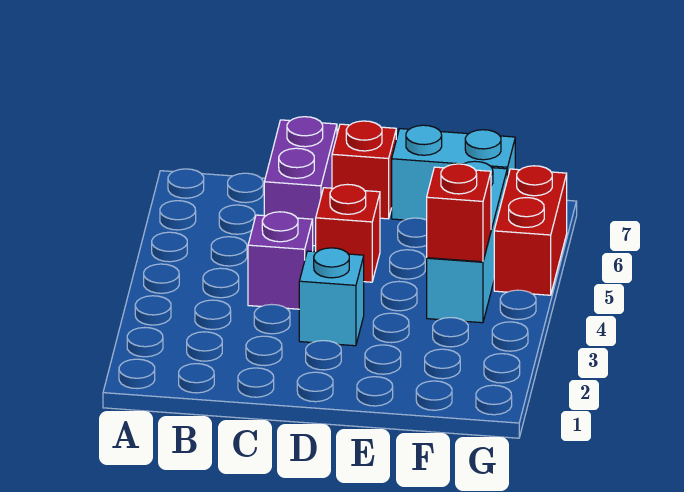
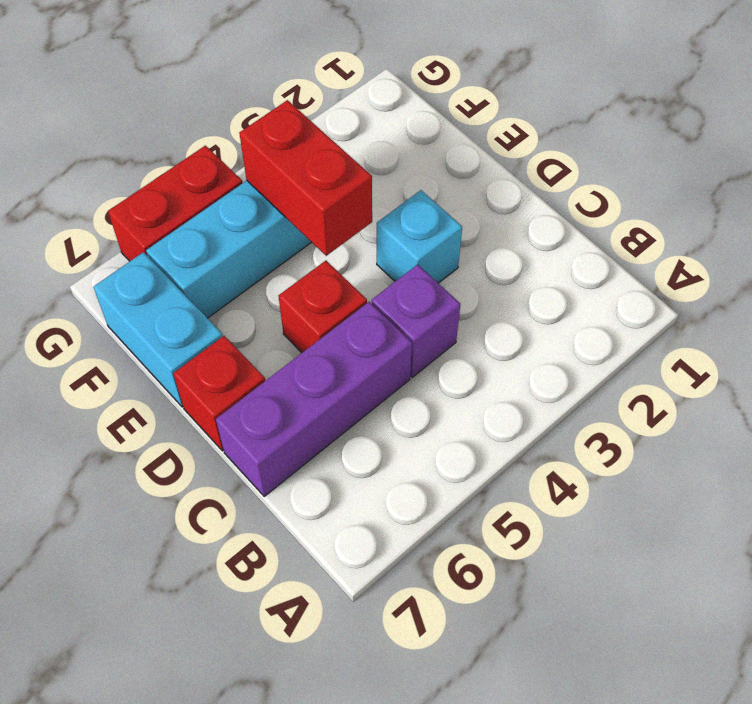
purple brick C6:C7 level 1 -> purple brick C5:C7 level 1
red brick F4 level 2 -> red brick E4:F4 level 2

